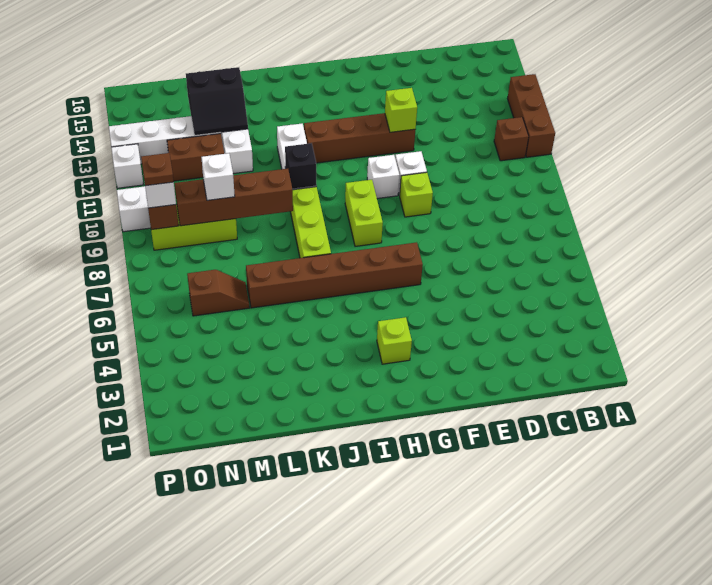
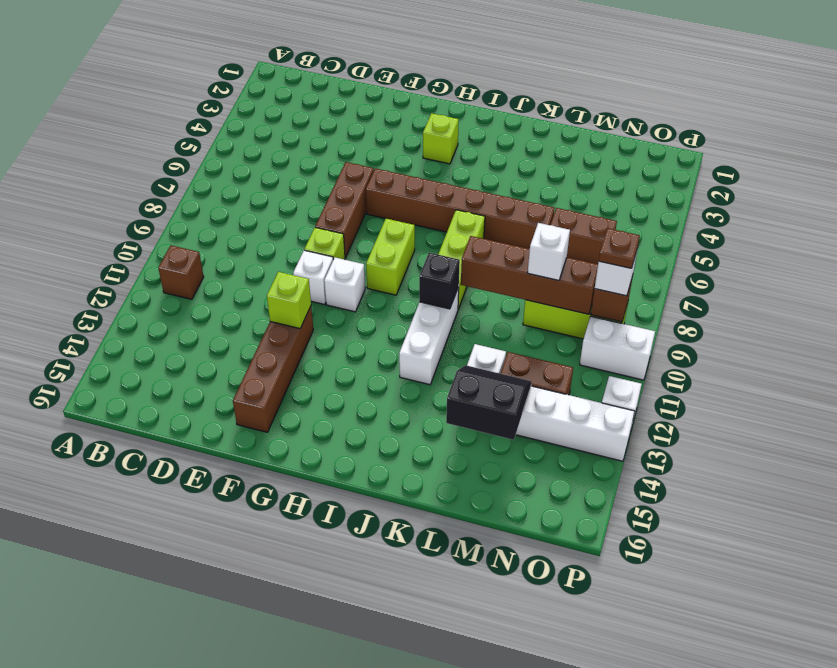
brown brick A11:A13 level 1 -> brown brick F6:F8 level 1
brown brick F12:I12 level 1 -> brown brick F12:F15 level 1
brown slope M6:N6 level 1 top N -> brown brick M6:N6 level 1

